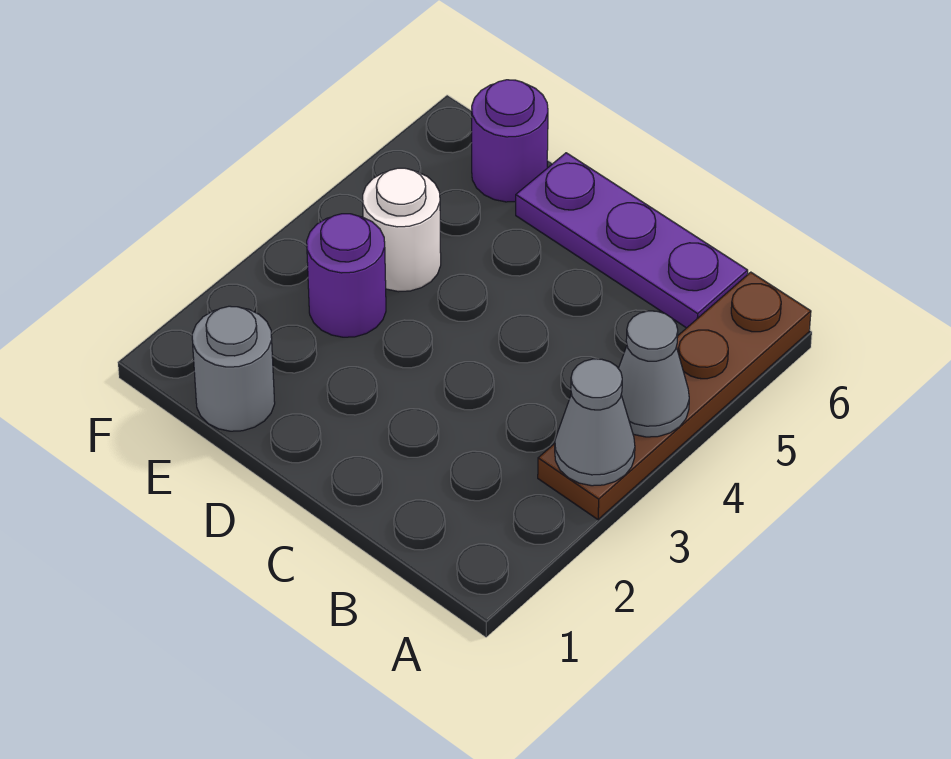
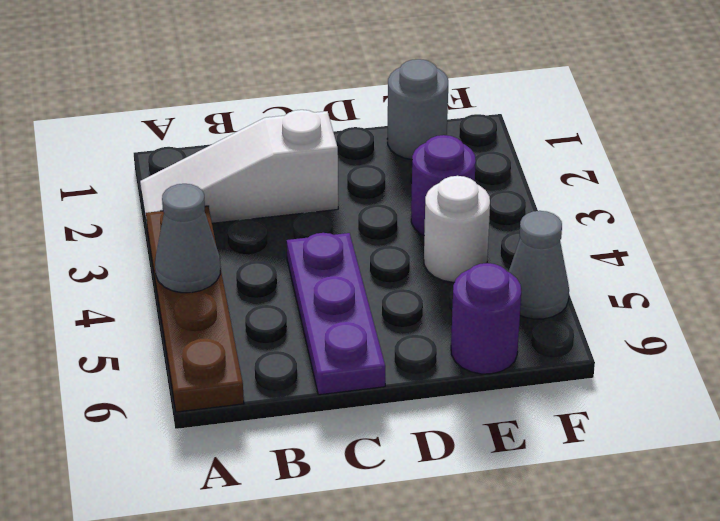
none -> white slope A2:C2 level 1 top C
grey cone A3 level 2 -> grey cone F5 level 1
purple plate B6:D6 level 1 -> purple plate C4:C6 level 1

